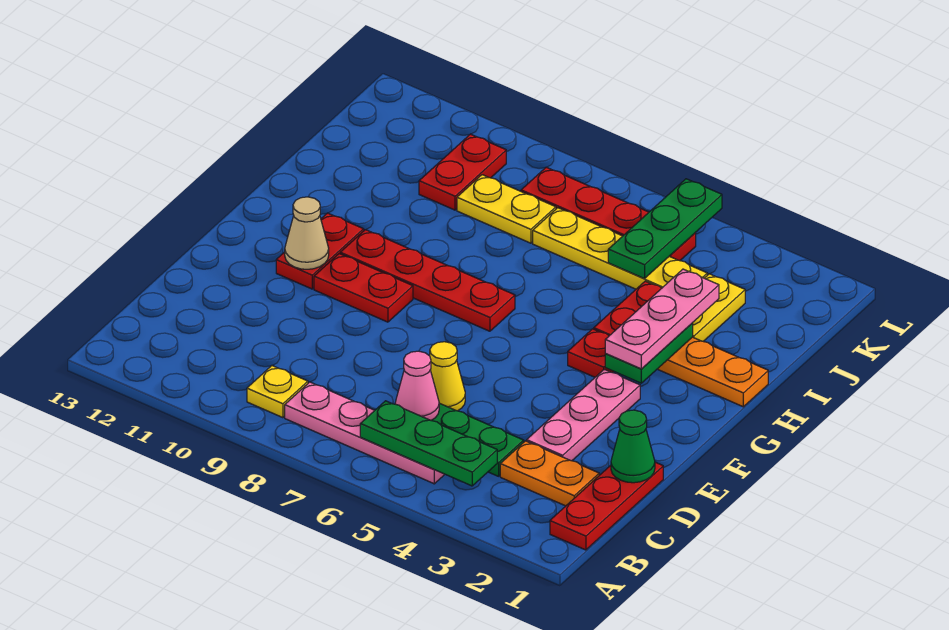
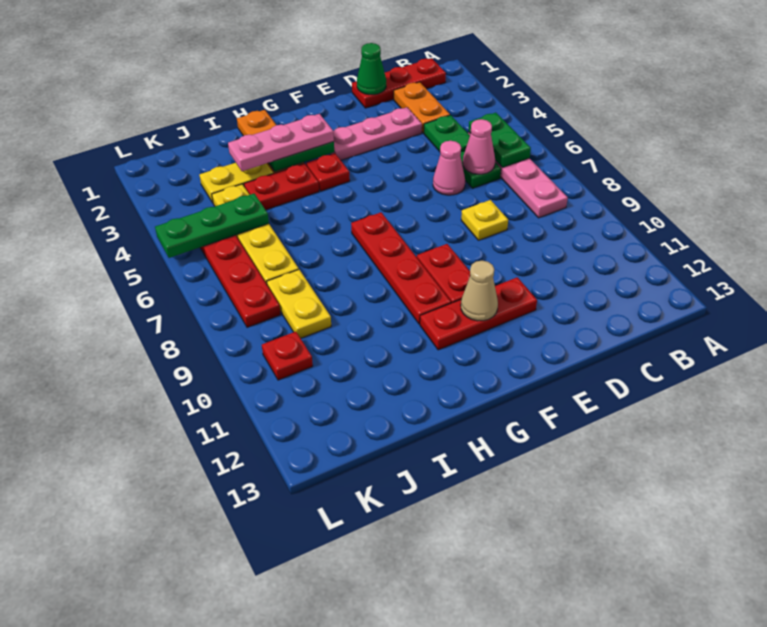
green plate B4:B6 level 2 -> green plate B5:B6 level 2
yellow plate B9 level 1 -> yellow plate D8 level 1
yellow cone D6 level 1 -> pink cone D6 level 1
red plate F11:G11 level 1 -> red plate E11:G11 level 1
red plate J10:K10 level 1 -> red plate K10 level 1

